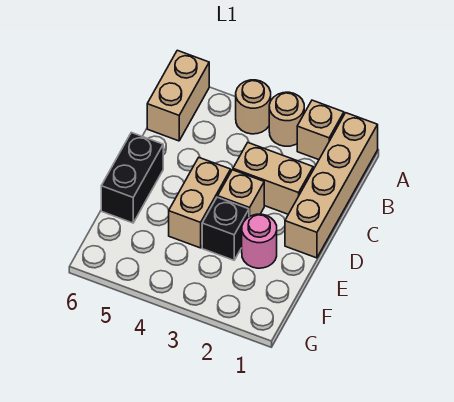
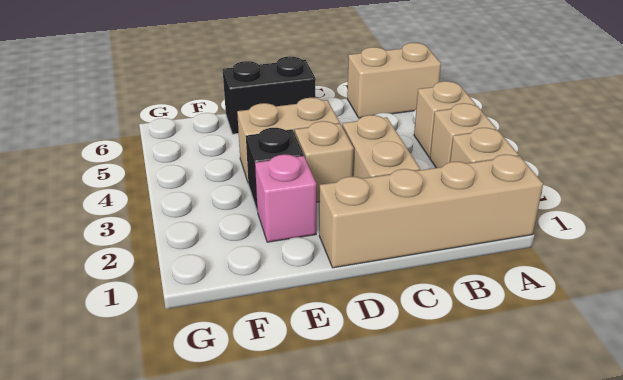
tan round brick A3 level 1 -> tan brick A3 level 1
tan round brick A4 level 1 -> tan brick A4 level 1
pink round brick E2 level 1 -> pink brick E2 level 1

